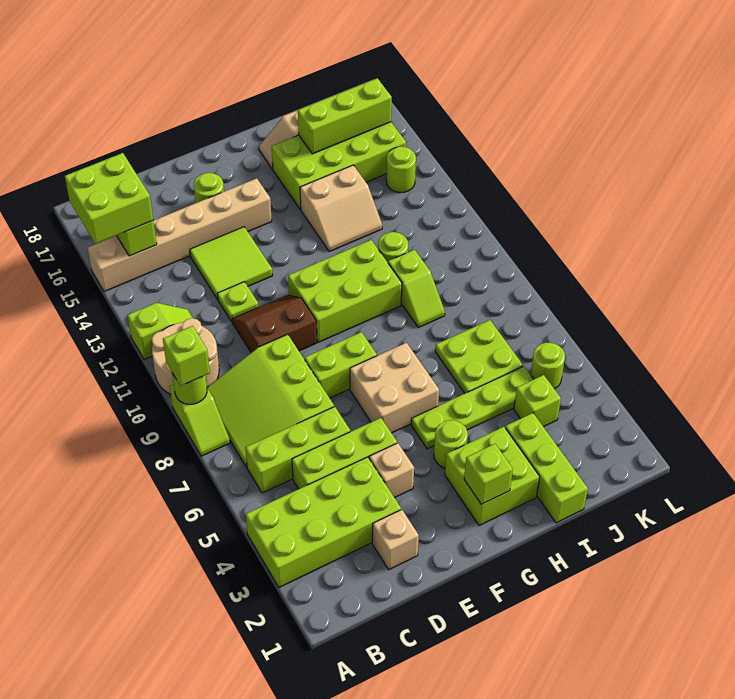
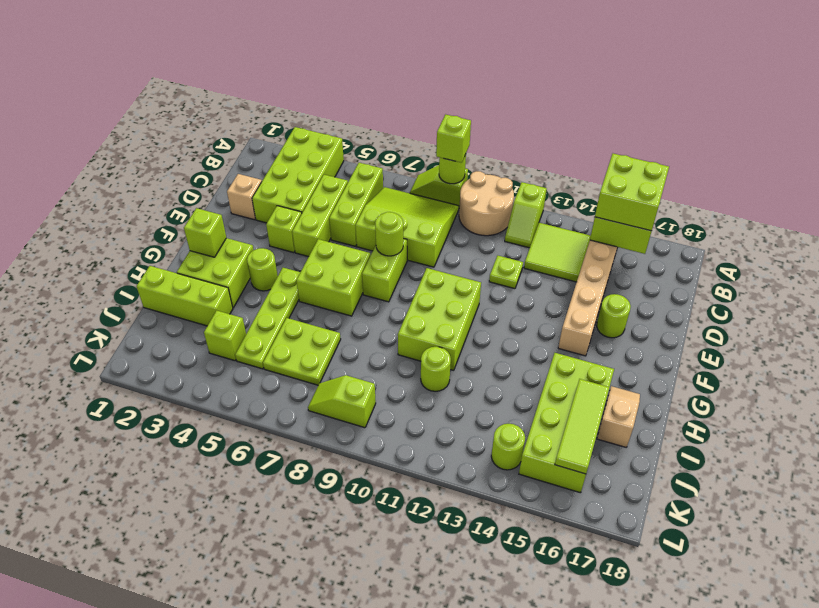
brown slope D10:E11 level 1 top 10 -> none
lime tile D13:E14 level 1 -> lime tile B13:C14 level 1
tan brick E4 level 1 -> lime brick E4 level 1
tan brick F6:G7 level 1 -> lime brick F6:G7 level 1
tan slope H13:I14 level 1 top 14 -> none
lime slope I9:I10 level 1 top 10 -> lime slope K8:K9 level 1 top 9
lime brick I16:K16 level 2 -> lime tile I16:K16 level 2
lime round brick K5 level 1 -> lime round brick E8 level 2

